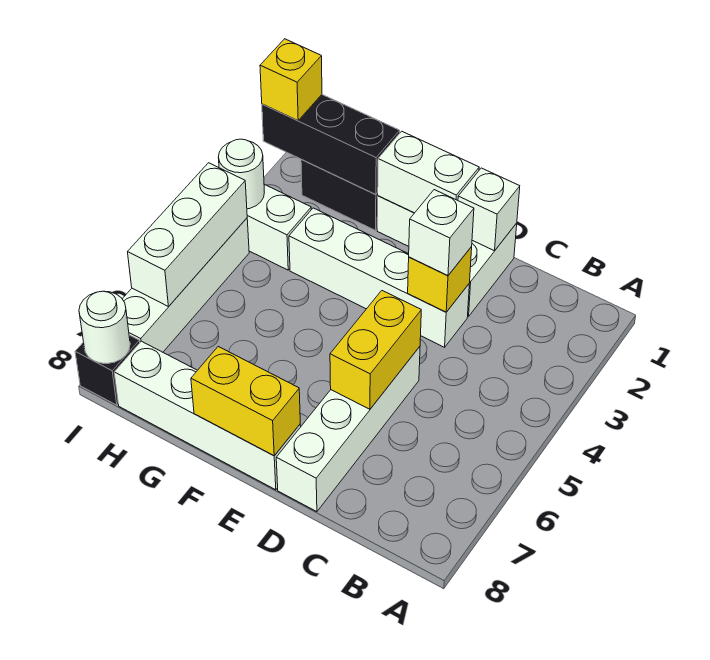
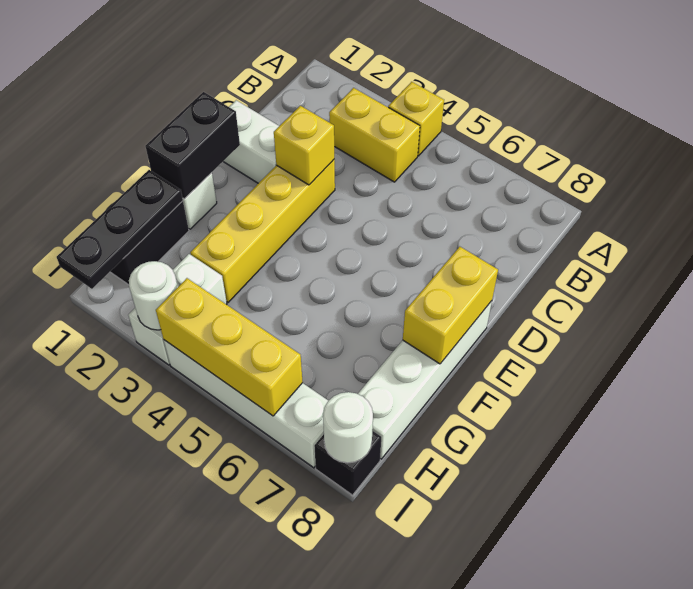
white brick D1 level 2 -> none
white brick D3:G3 level 1 -> yellow brick D3:G3 level 1
white brick D3 level 3 -> none
white brick D5:D8 level 1 -> none
yellow brick D5:D6 level 2 -> yellow brick B3:B4 level 1
white brick E1:F1 level 2 -> black brick E1:F1 level 2
black brick G1:I1 level 2 -> black plate G1:I1 level 2
yellow brick I1 level 3 -> yellow brick A4 level 1
white brick I4:I6 level 2 -> yellow brick I4:I6 level 2

